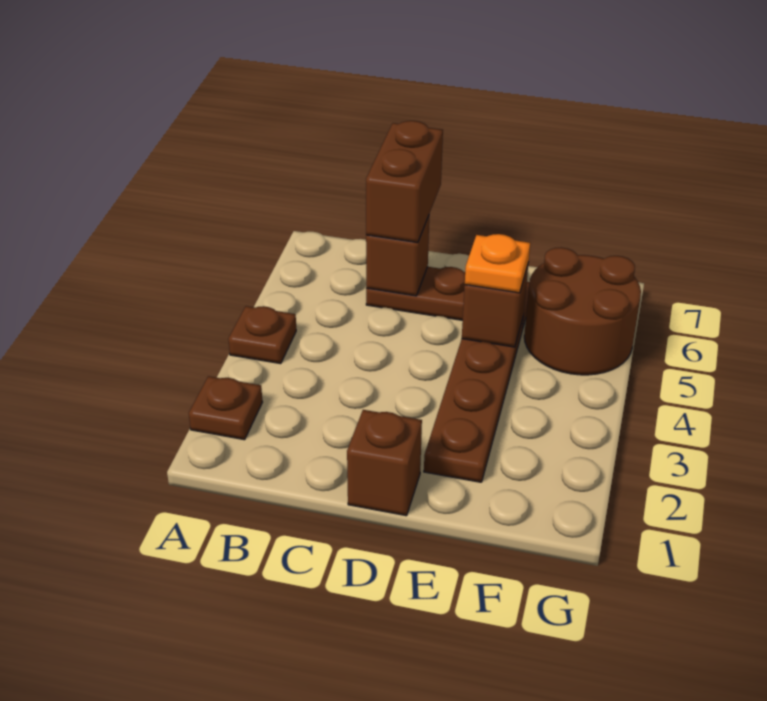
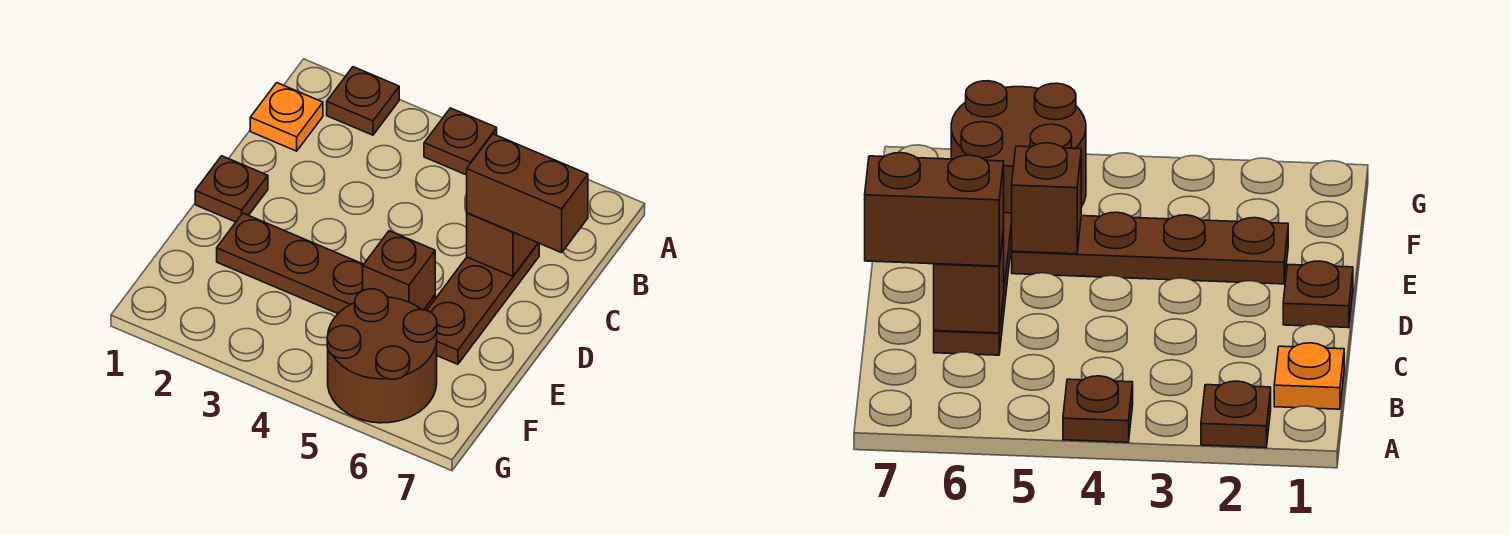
brown brick D1 level 1 -> brown plate D1 level 1
orange plate E5 level 3 -> orange plate B1 level 1

